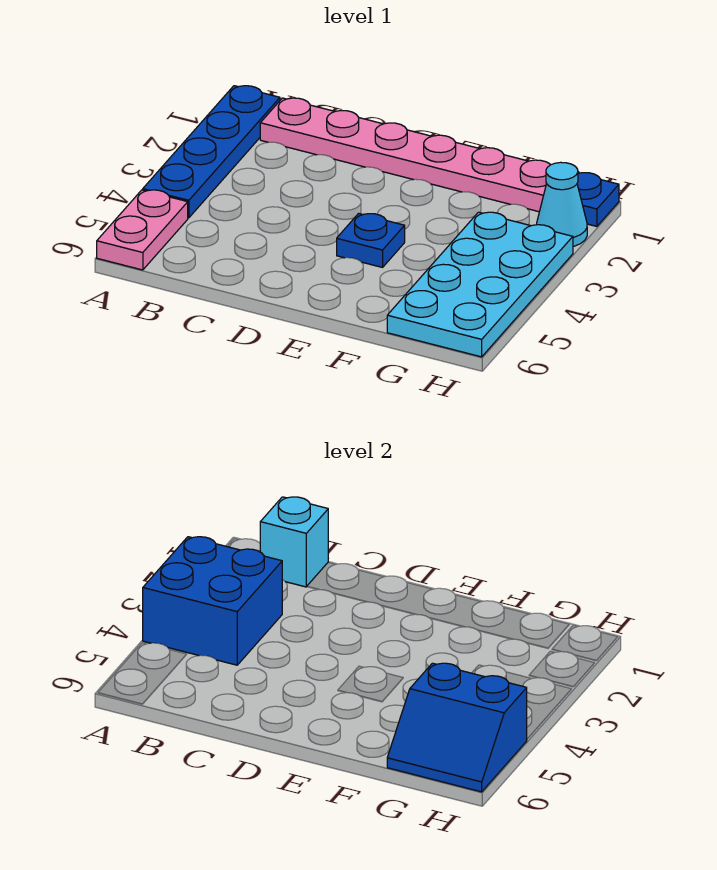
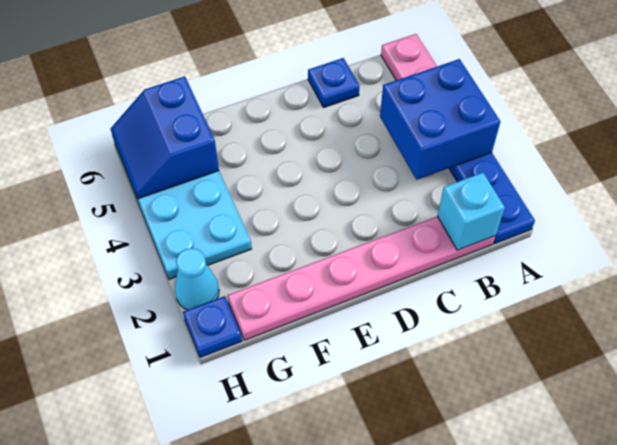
blue plate E4 level 1 -> blue plate C6 level 1
blue slope G5:H6 level 2 top 5 -> blue slope G5:H6 level 2 top G

